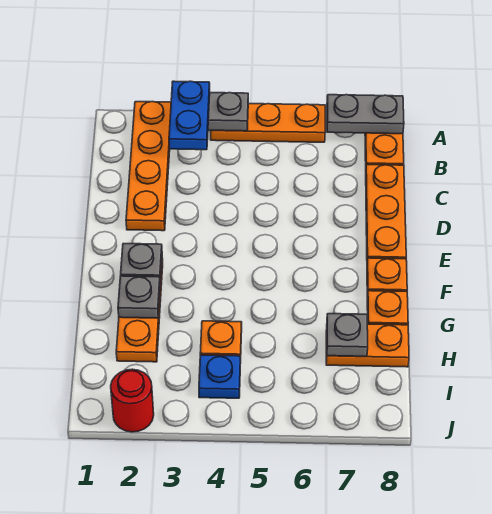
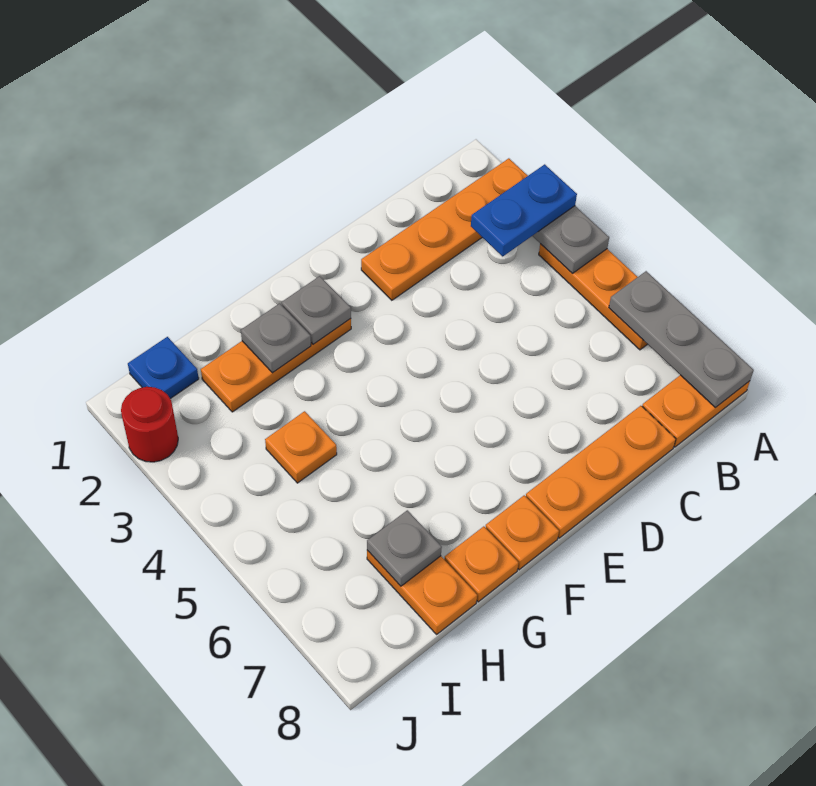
grey plate A7:A8 level 2 -> grey plate A6:A8 level 2
blue plate I4 level 1 -> blue plate I1 level 1

